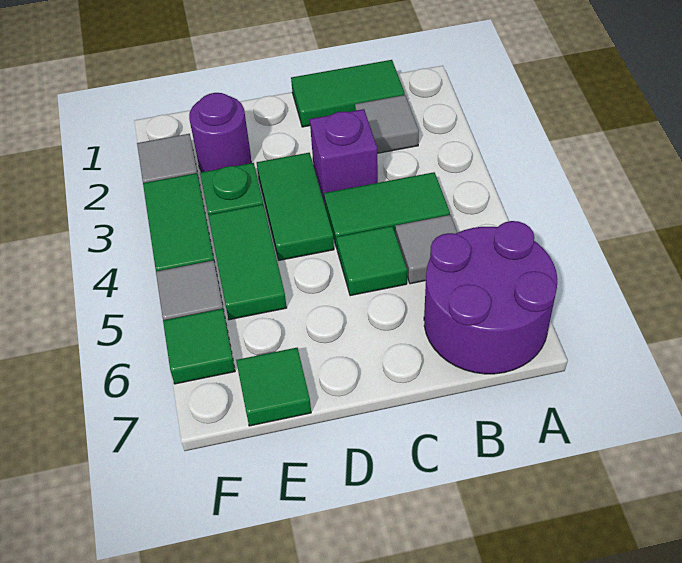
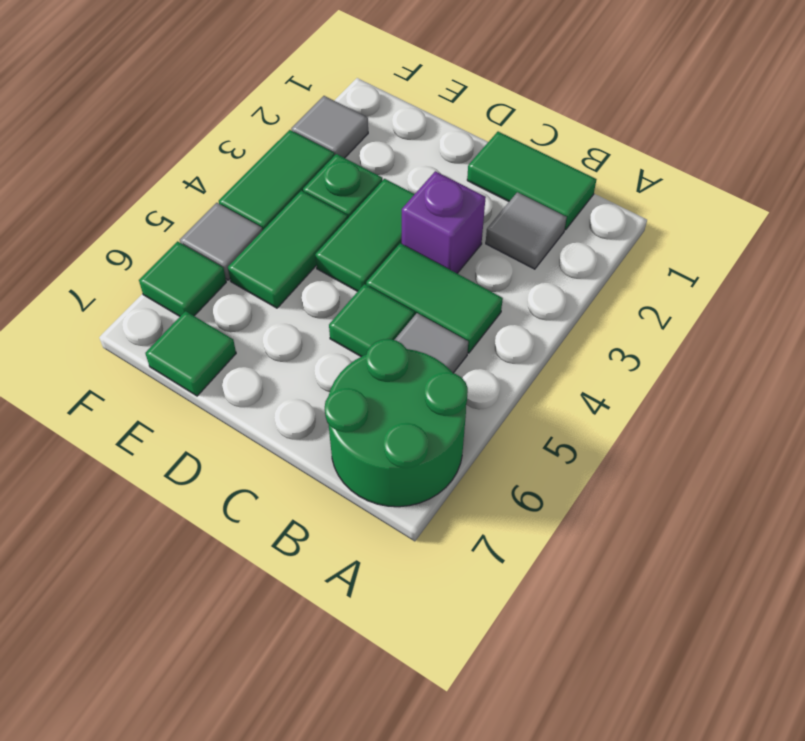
purple round brick A6:B7 level 1 -> green round brick A6:B7 level 1
purple round brick E2 level 1 -> none

